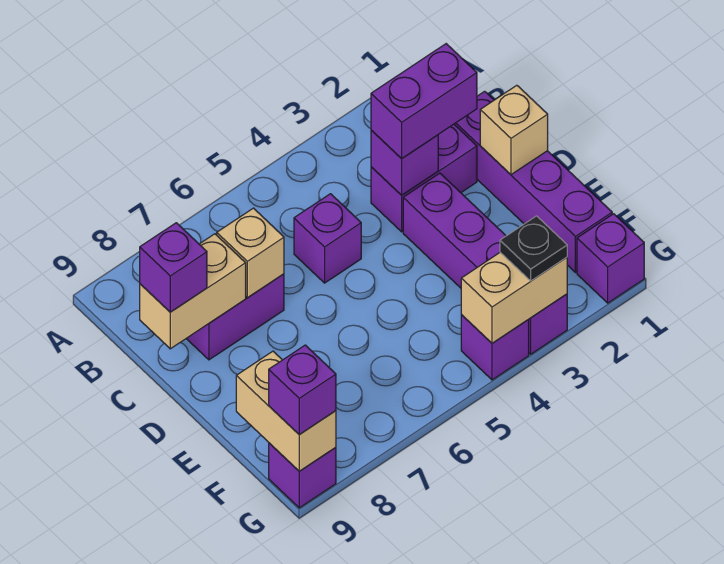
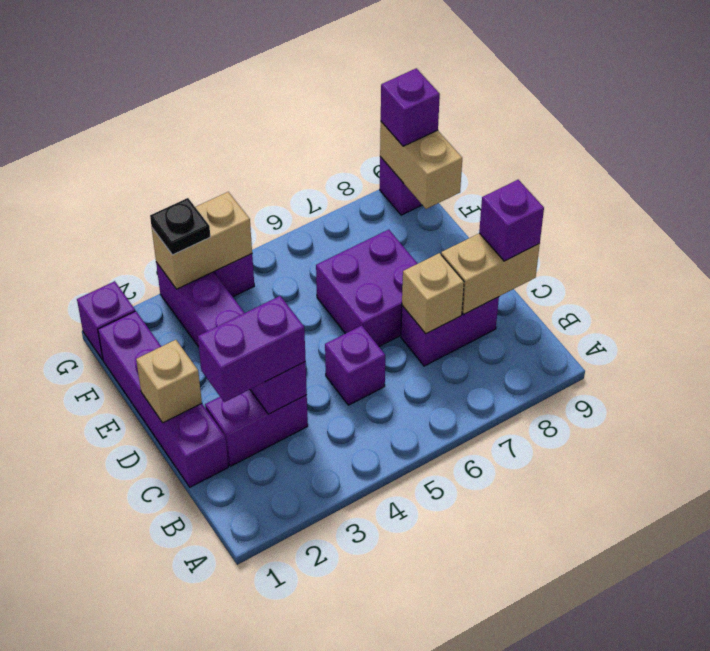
none -> purple brick D6:E7 level 1

